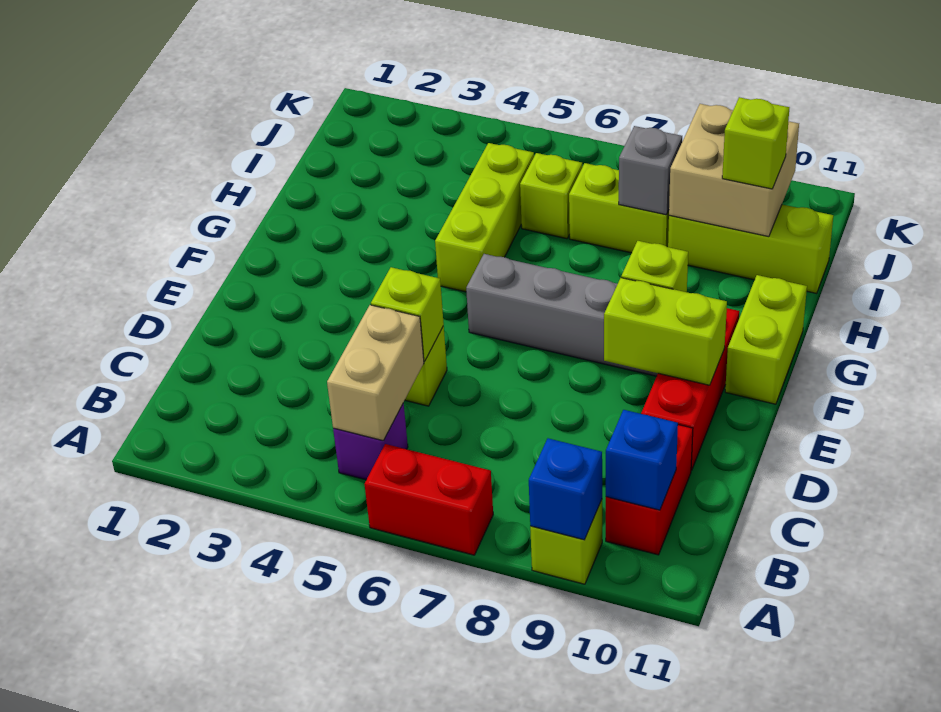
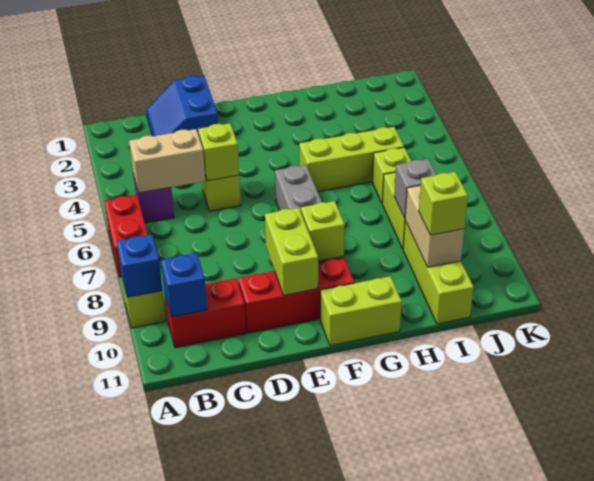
none -> blue slope C1:D2 level 1 top D
tan brick I9:J10 level 2 -> tan brick I9:I10 level 2

